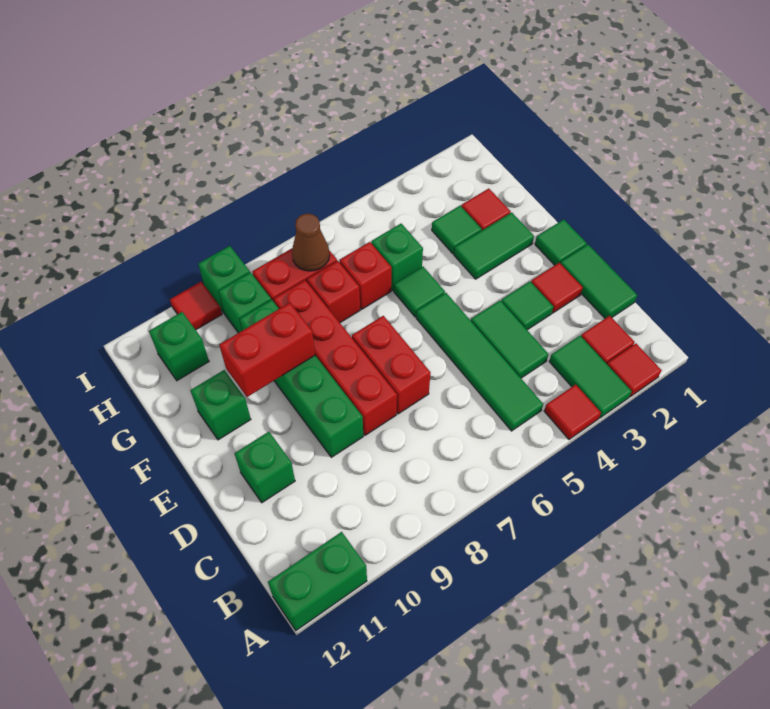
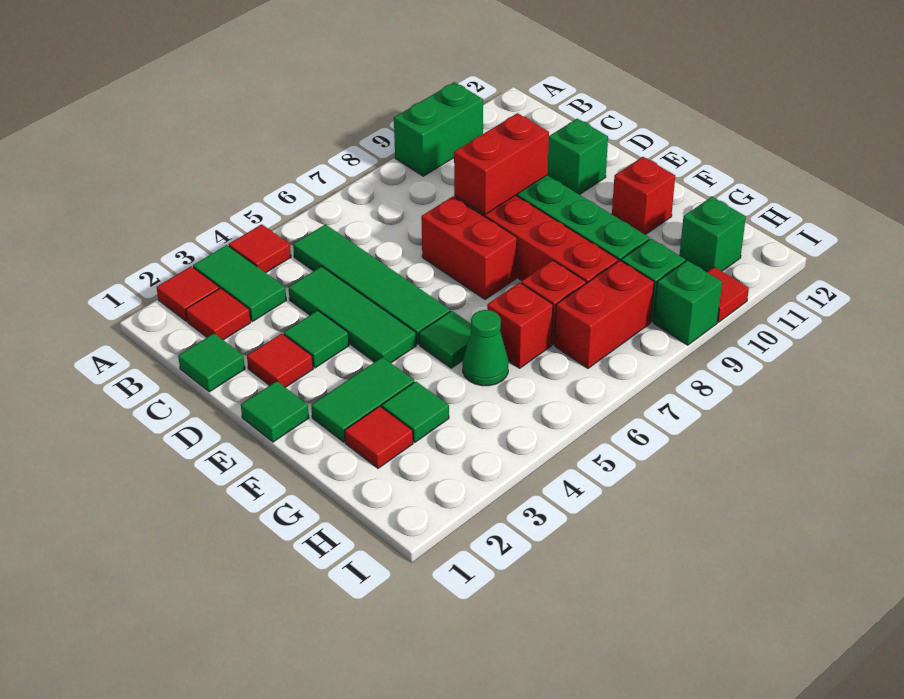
green brick A11:A12 level 1 -> green brick A9:A10 level 1
green tile C1:D1 level 1 -> green tile C1 level 1
green tile C4:D4 level 1 -> green tile C4:E4 level 1
red brick F9:F10 level 2 -> red brick D8:D9 level 2
green brick F11 level 1 -> red brick F11 level 1
green brick G5 level 1 -> green cone G5 level 1
brown cone H7 level 2 -> none

